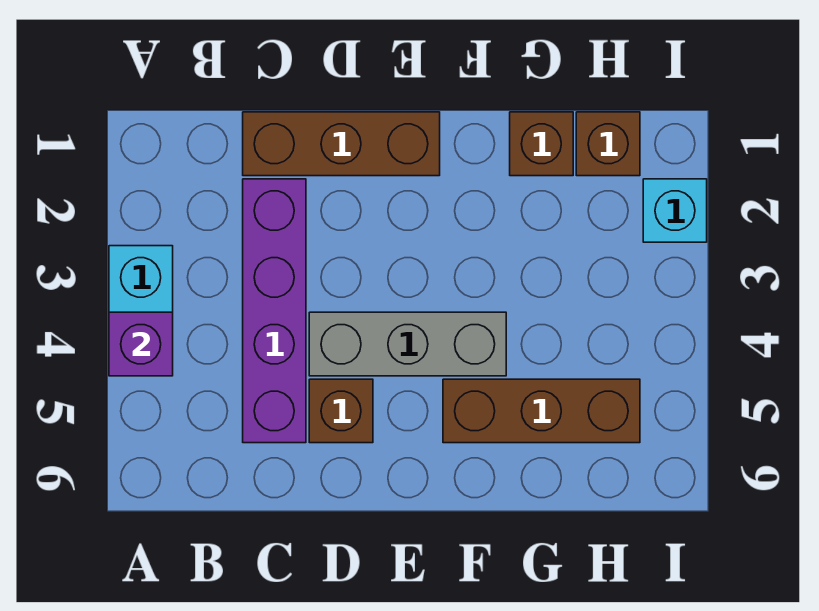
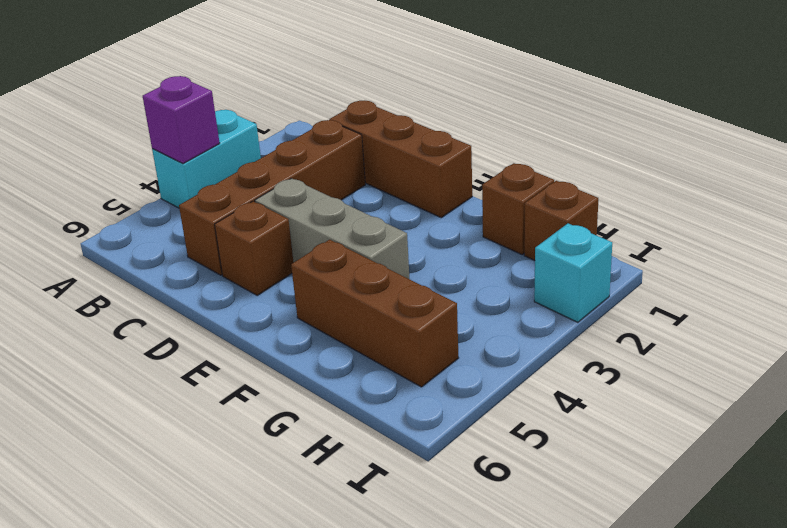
purple brick C2:C5 level 1 -> brown brick C2:C5 level 1

